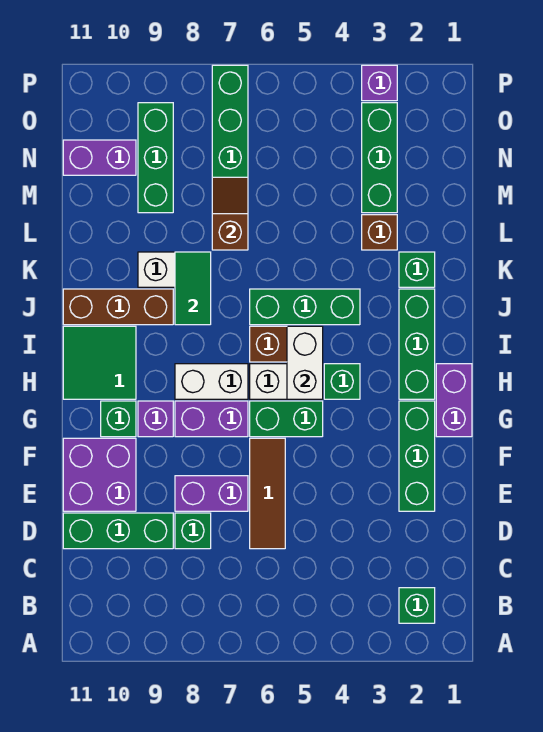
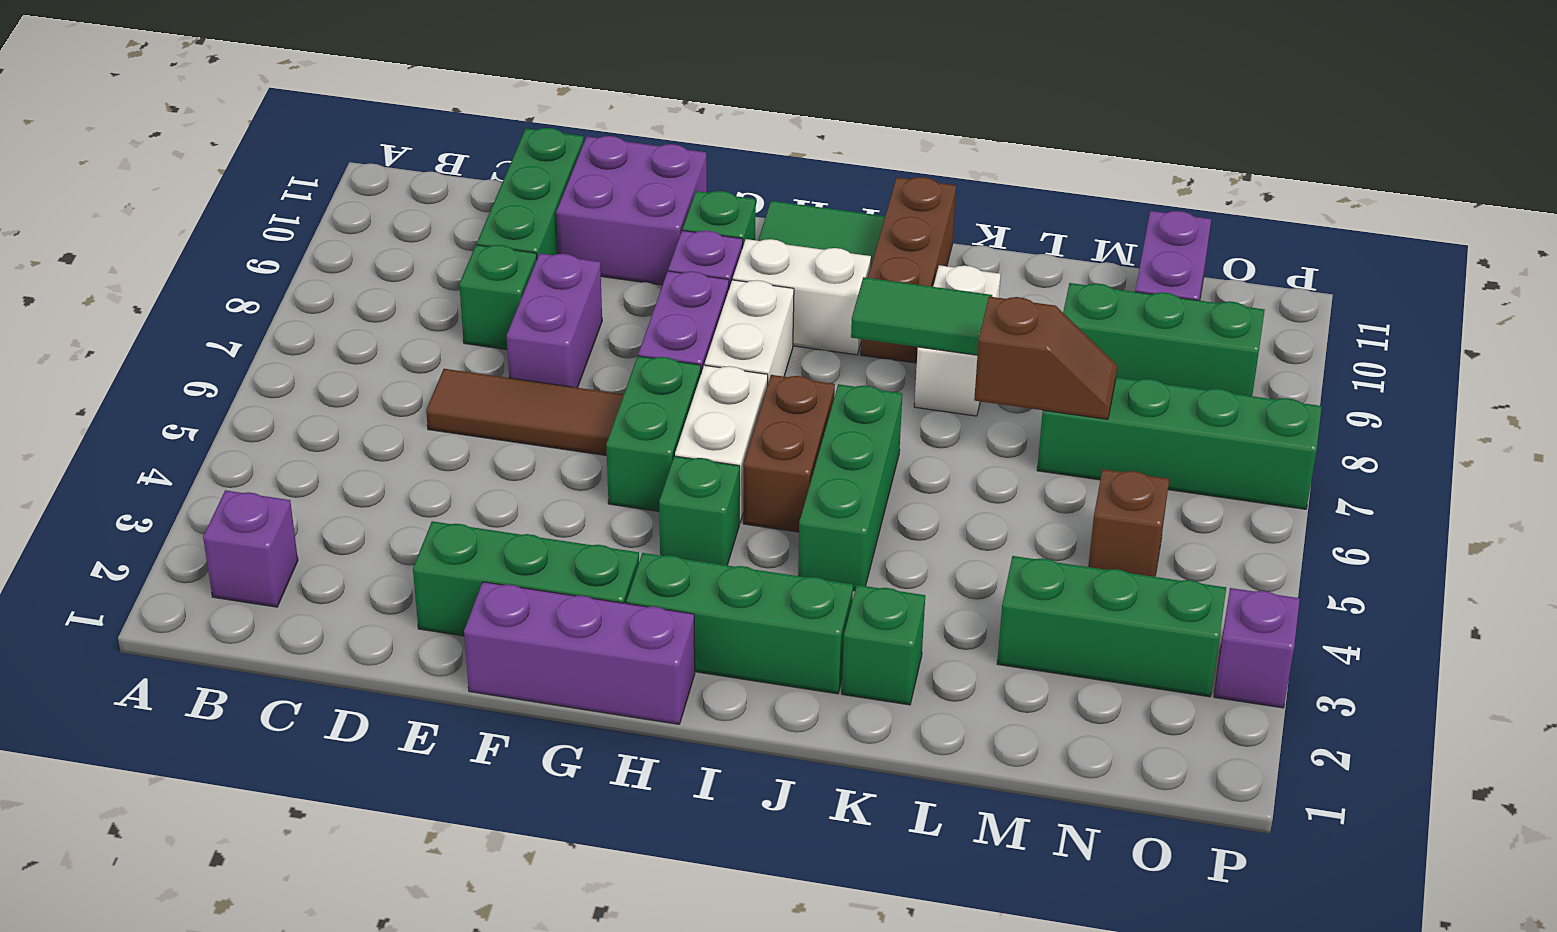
green brick B2 level 1 -> purple brick B2 level 1
purple brick G1:H1 level 1 -> purple brick F1:H1 level 1
white brick H5:I5 level 2 -> white brick H9:I9 level 1
brown brick L3 level 1 -> brown brick N5 level 1

